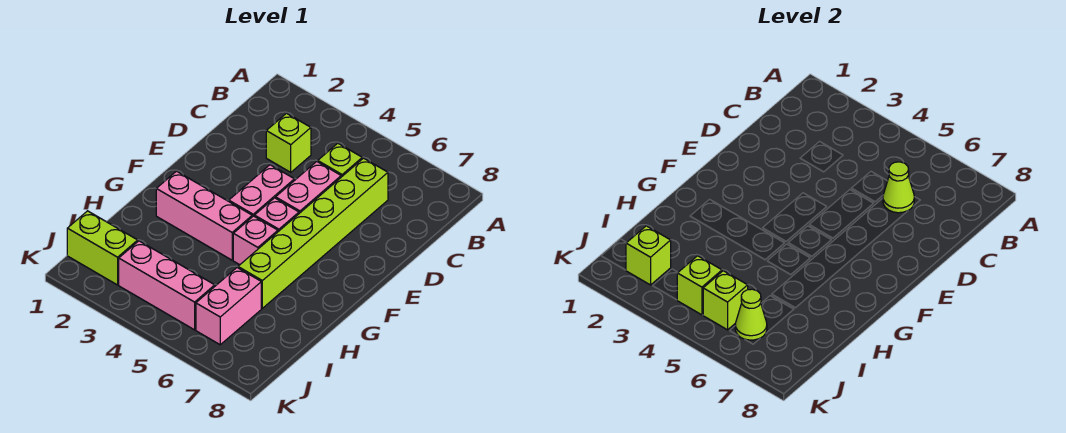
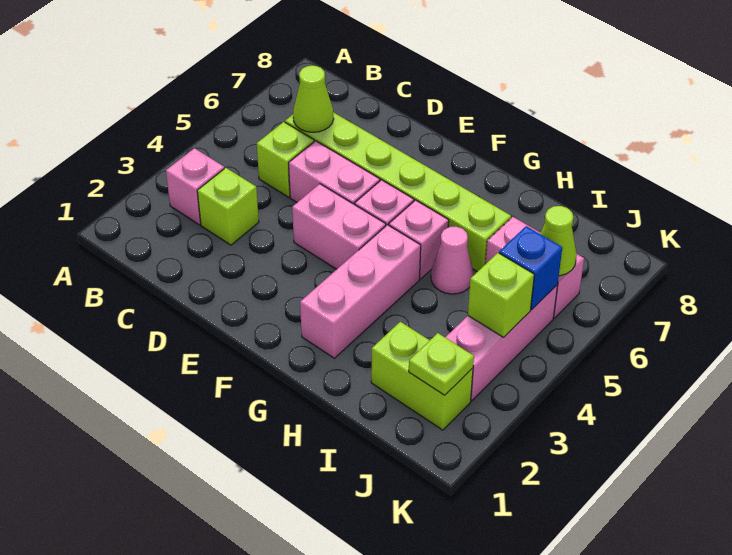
none -> pink brick B3 level 1
none -> pink cone H5 level 1
lime brick J1:J2 level 1 -> lime brick I2:J2 level 1
lime brick J2 level 2 -> lime plate J2 level 2
lime brick J5 level 2 -> blue brick J5 level 2

